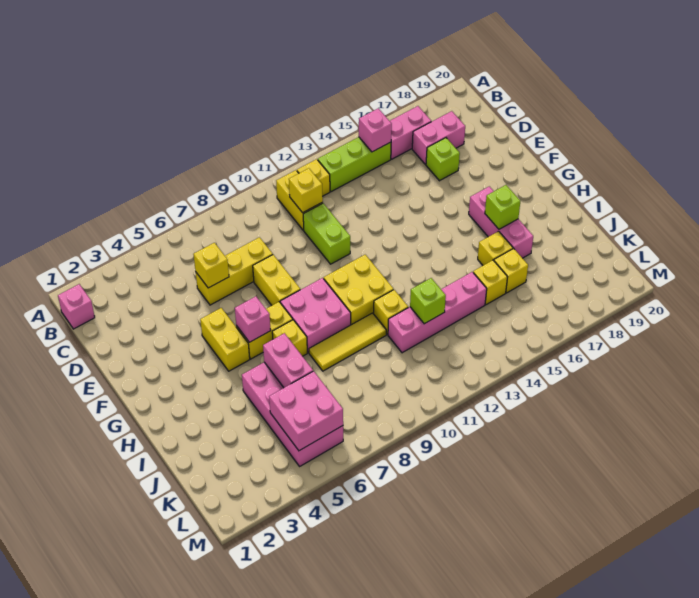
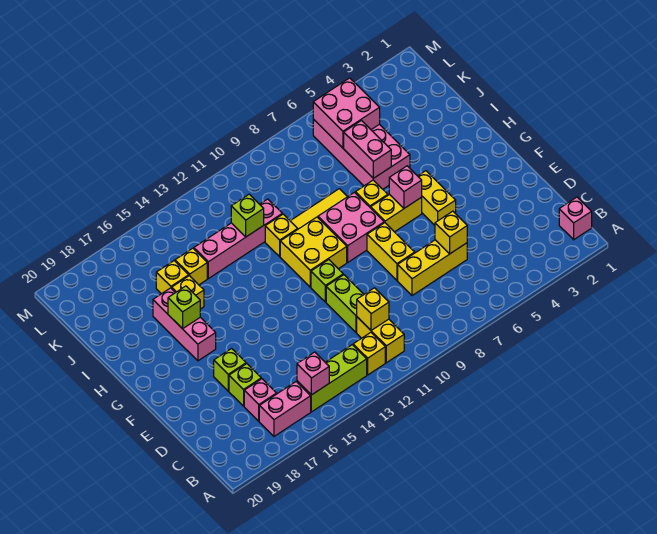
pink brick C17:C18 level 1 -> pink brick C17 level 1
none -> lime brick E17 level 1
none -> lime brick F11 level 1

